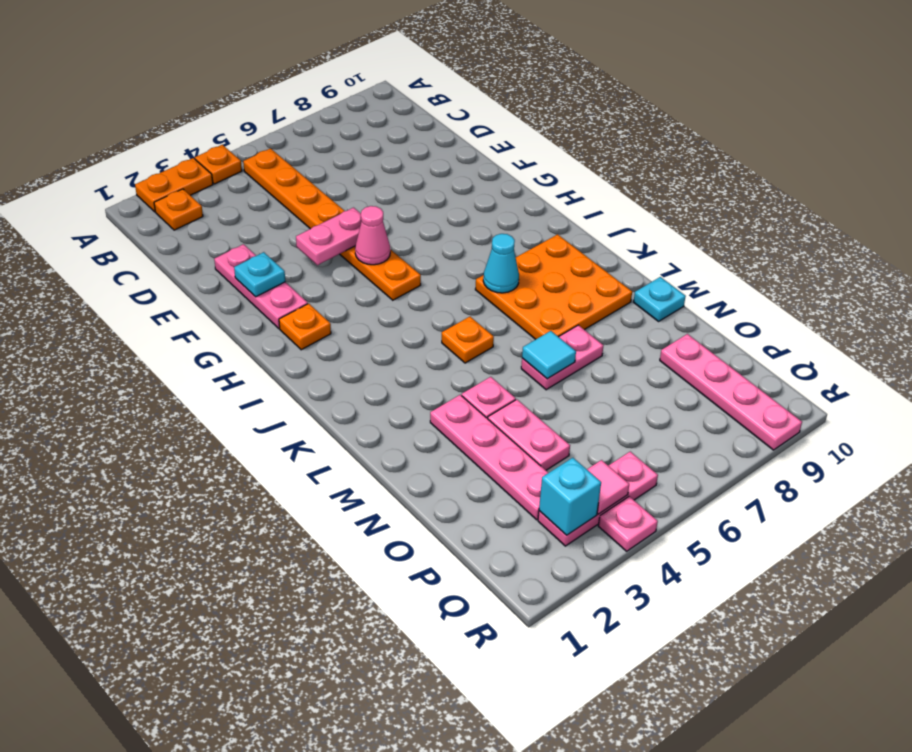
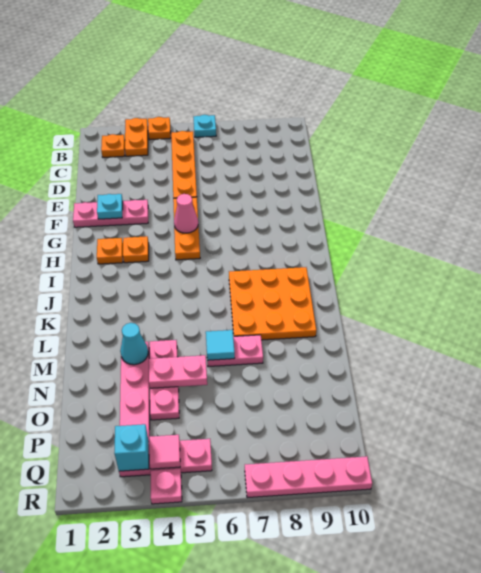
orange plate A2:A3 level 1 -> orange plate A3:B3 level 1
pink plate E2:G2 level 1 -> pink plate F1:F3 level 1
pink plate F4:F5 level 2 -> pink plate N4:N5 level 2
cyan cone J7 level 2 -> cyan cone M3 level 2
orange plate K5 level 1 -> orange plate H3 level 1
cyan plate M10 level 1 -> cyan plate A6 level 1
pink plate O9:R9 level 1 -> pink plate R7:R10 level 1

